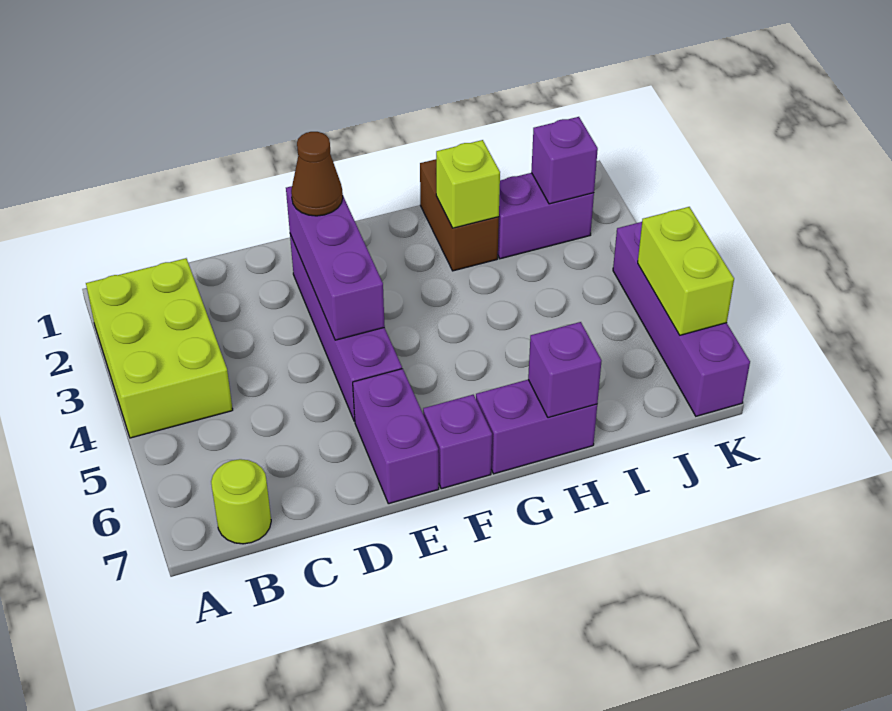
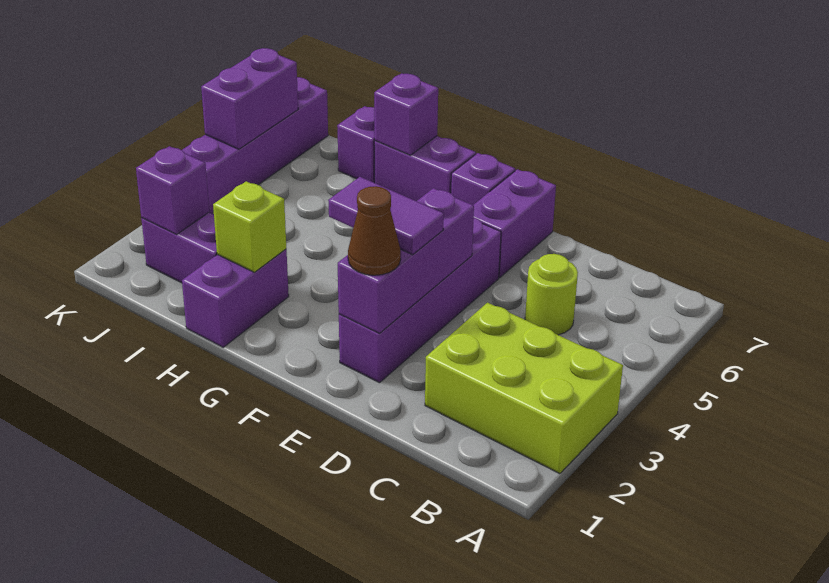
lime brick A2:B4 level 1 -> lime brick A2:C3 level 1
lime round brick B7 level 1 -> lime round brick C5 level 1
none -> purple tile E3:F3 level 3
brown brick H1:H2 level 1 -> purple brick H1:H2 level 1
none -> purple brick I7 level 1
lime brick K5:K6 level 2 -> purple brick K5:K6 level 2

